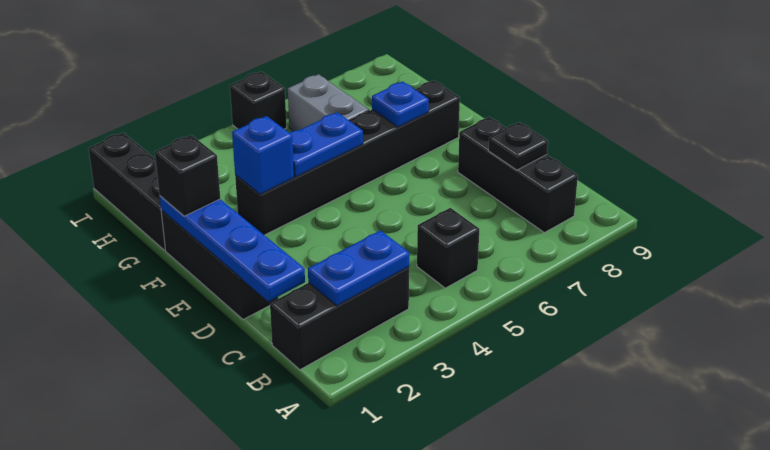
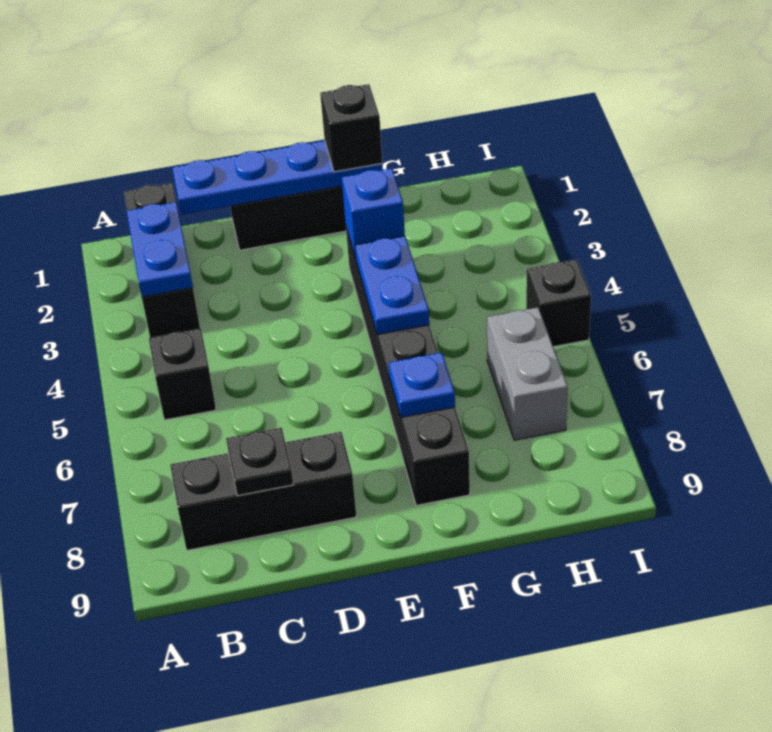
black brick G1:I1 level 1 -> none
grey brick G6:H6 level 1 -> grey brick H6:H7 level 1

